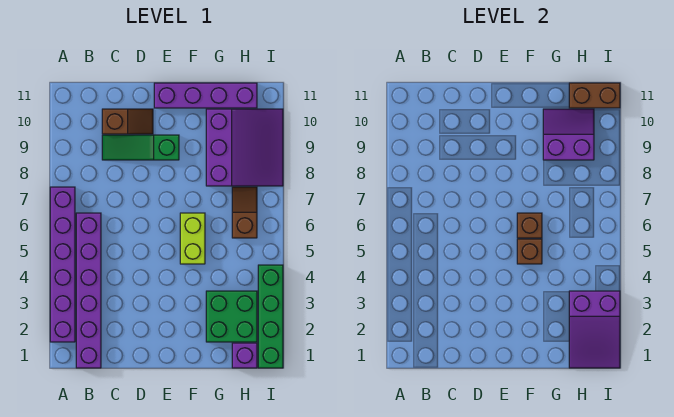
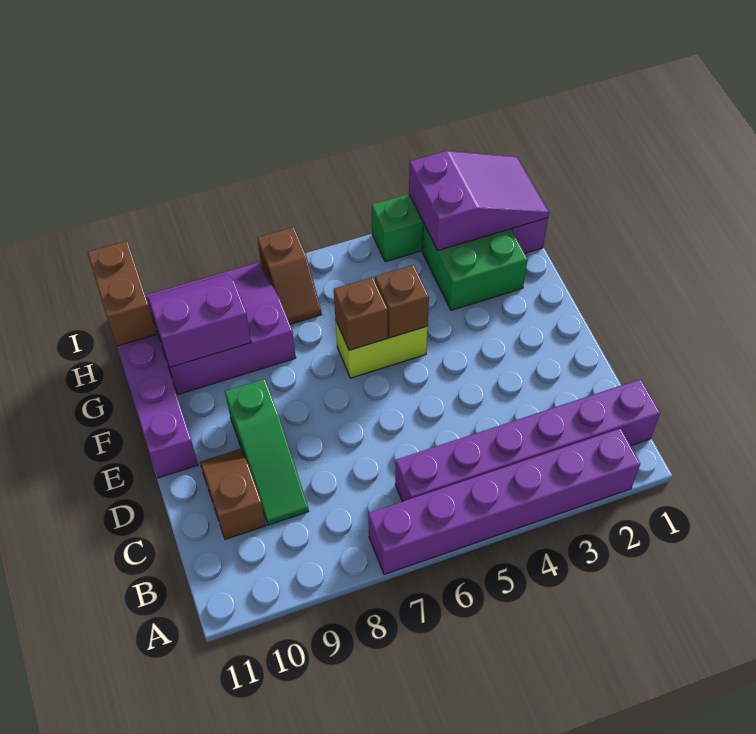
purple slope G9:H10 level 2 top 9 -> purple slope G9:H10 level 2 top G
brown slope H6:H7 level 1 top 6 -> brown slope H7:I7 level 1 top I

